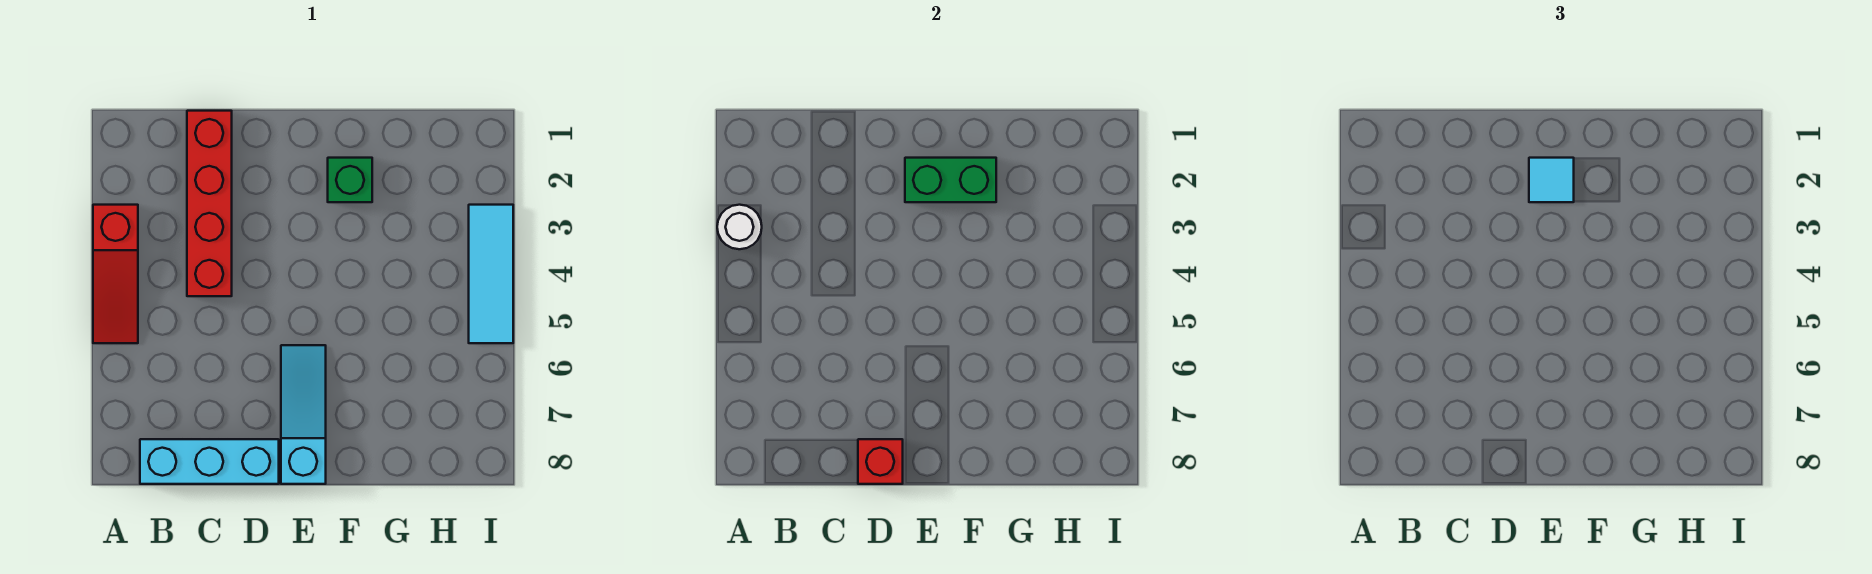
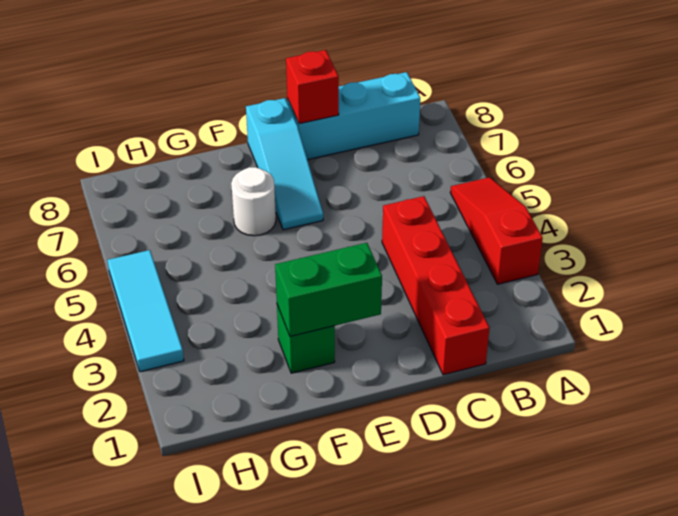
white round brick A3 level 2 -> white round brick F6 level 1
cyan tile E2 level 3 -> none

